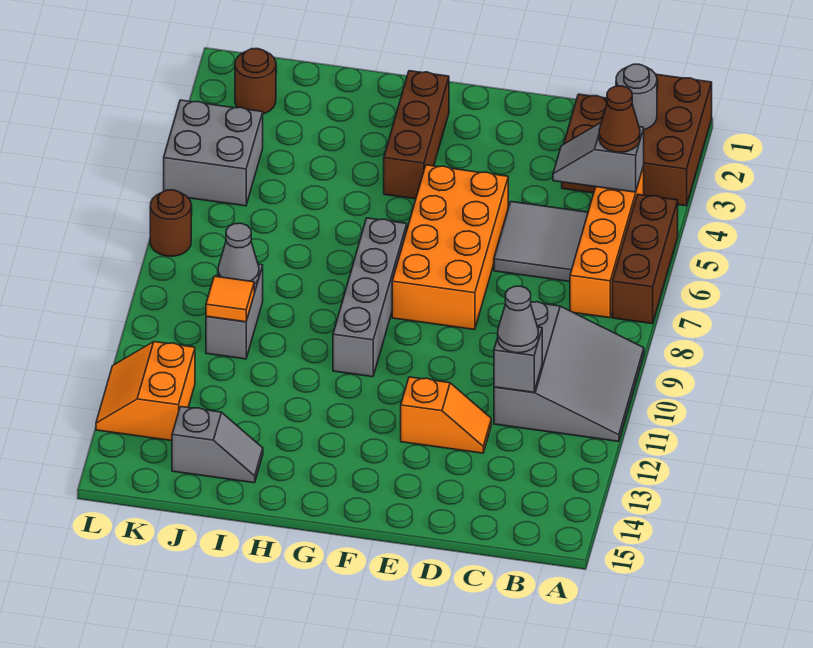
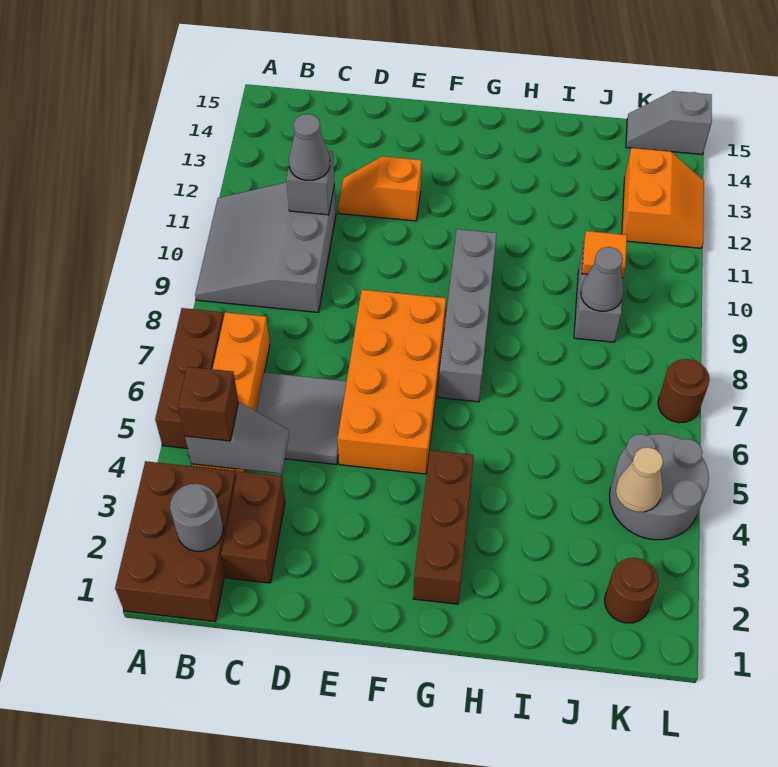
brown cone B4 level 3 -> brown brick B4 level 3
grey slope I14:J14 level 1 top J -> grey slope K15:L15 level 1 top L
grey brick K4:L5 level 1 -> grey round brick K4:L5 level 1
none -> tan cone K4 level 2

